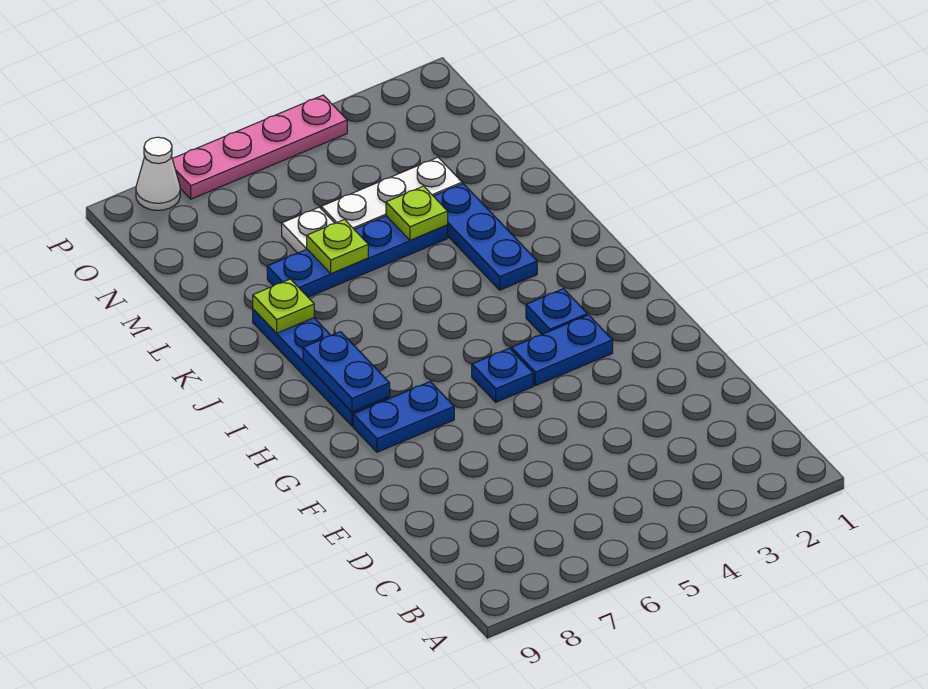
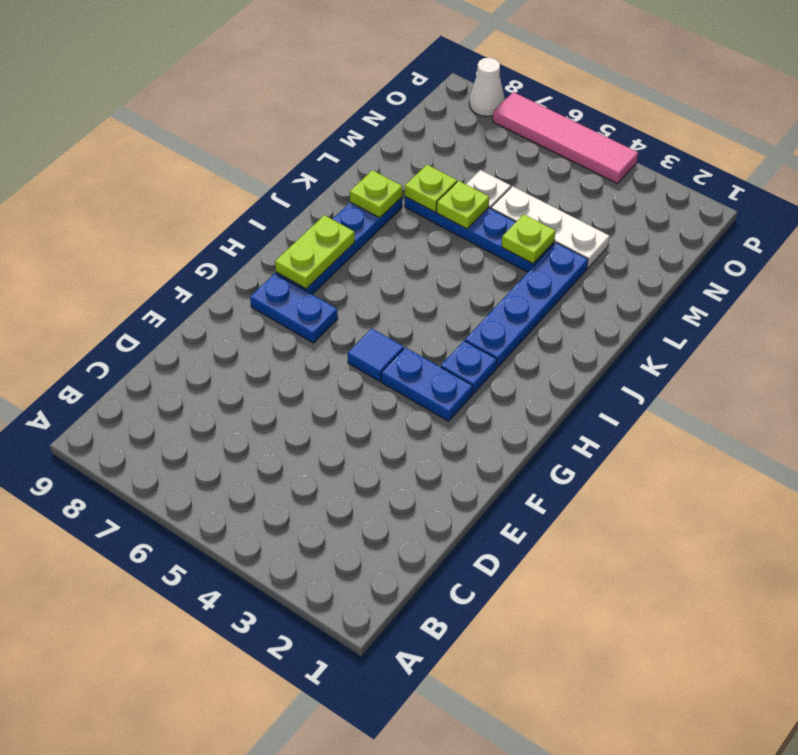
blue plate G5 level 1 -> blue tile G5 level 1
blue plate H8:I8 level 2 -> lime plate H8:I8 level 2
blue plate J3:L3 level 1 -> blue plate I3:L3 level 1
none -> lime plate L7 level 2
pink plate P4:P7 level 1 -> pink tile P4:P7 level 1

